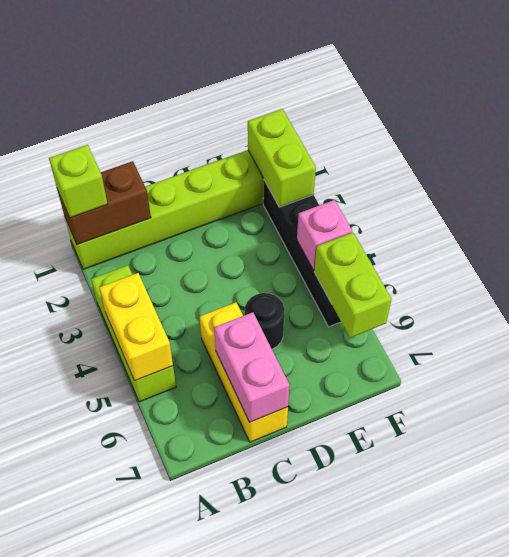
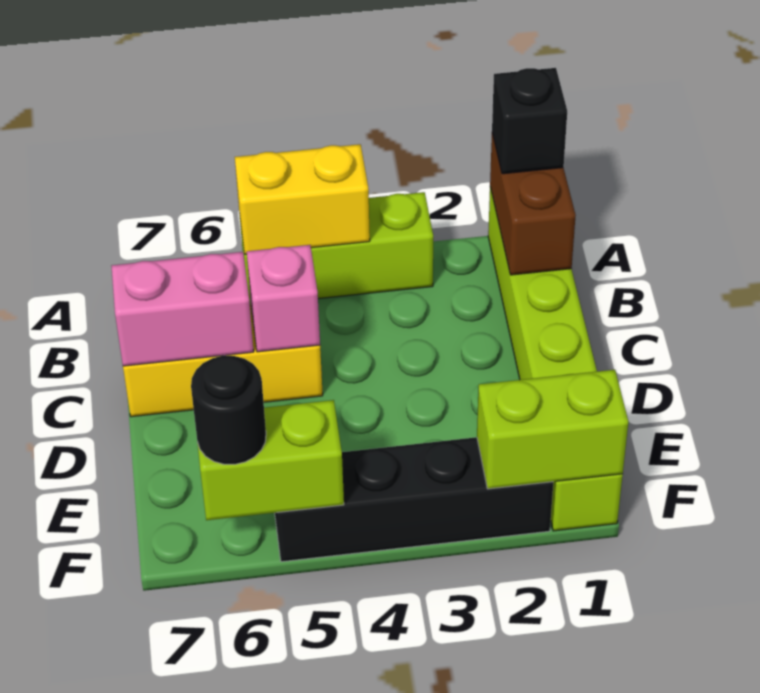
lime brick A1 level 3 -> black brick A1 level 3
black round brick D5 level 1 -> black round brick F6 level 3
pink brick F4 level 2 -> pink brick C5 level 2

